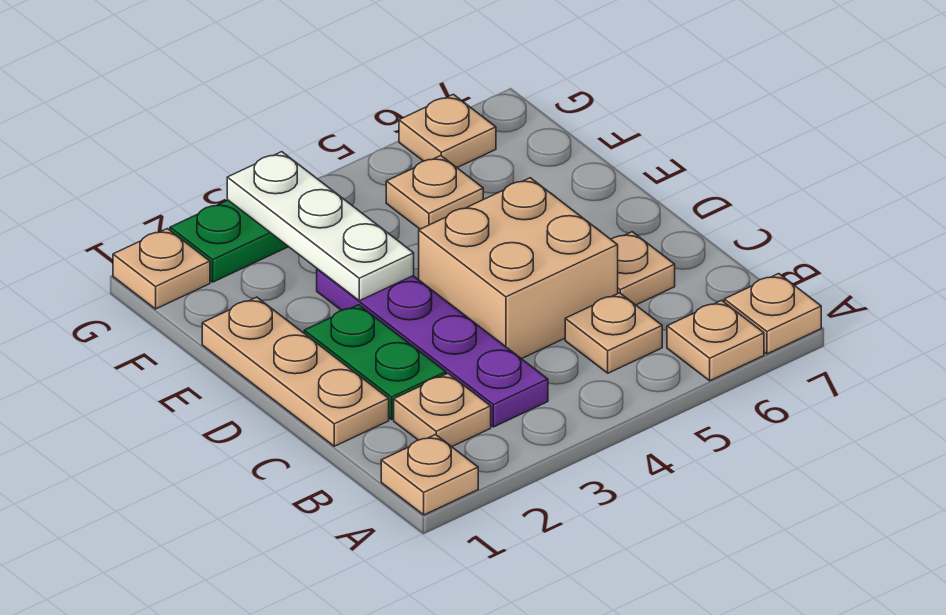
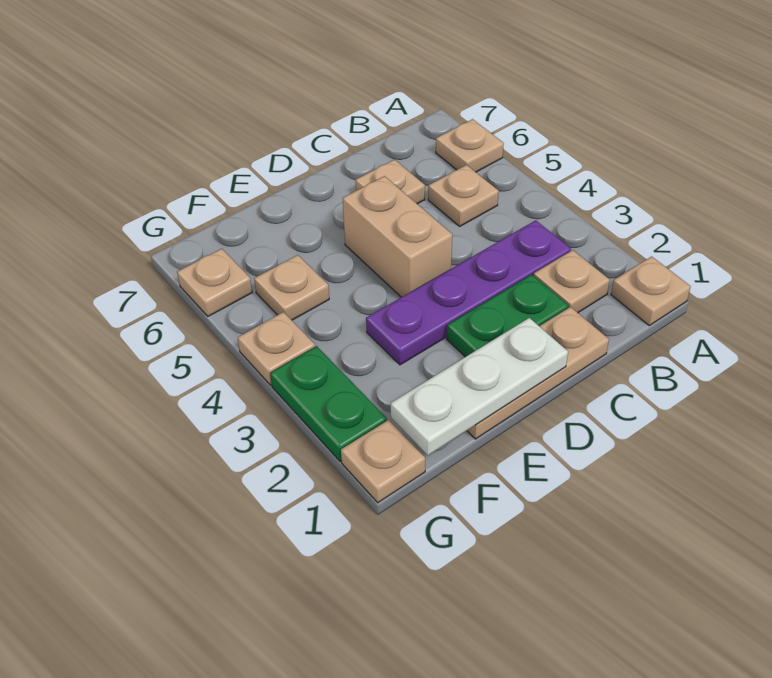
tan plate A7 level 1 -> tan plate G4 level 1
tan brick C4:D5 level 1 -> tan brick D4:D5 level 1
white plate E3:G3 level 2 -> white plate D1:F1 level 2

